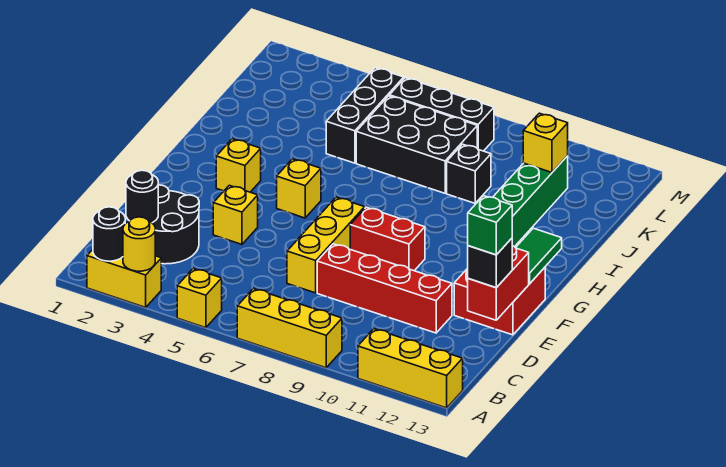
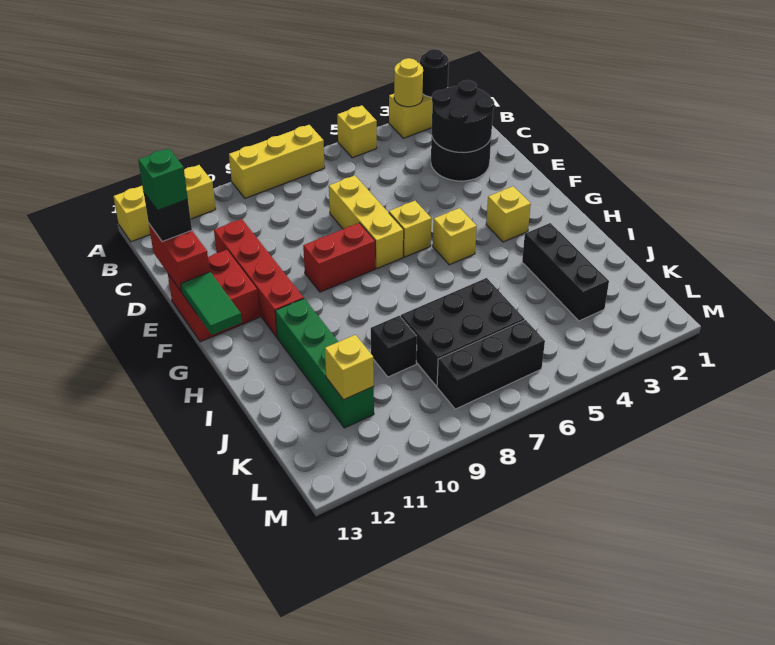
black round brick C2 level 2 -> black round brick C2:D3 level 2
red brick D8:D11 level 1 -> red brick D11:G11 level 1
yellow brick E4 level 1 -> yellow brick F6 level 1
black brick J5:L5 level 1 -> black brick I3:K3 level 1

